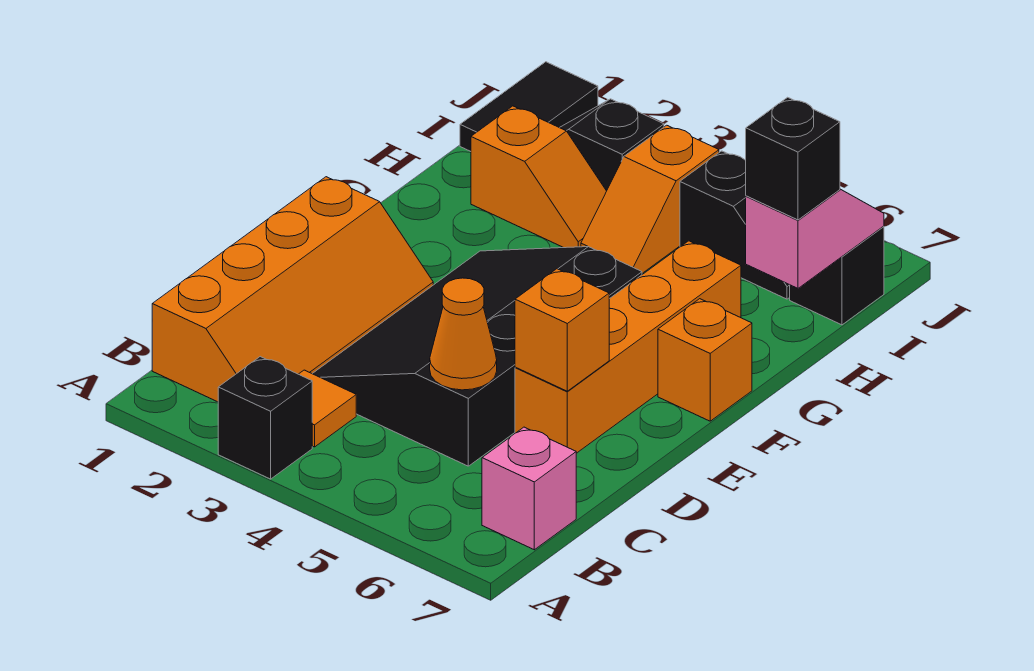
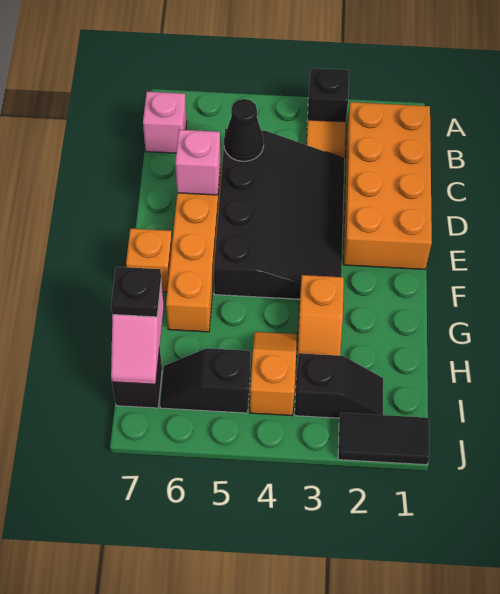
orange slope B1:E2 level 1 top 1 -> orange brick B1:E2 level 1
orange cone C5 level 2 -> black cone C5 level 2
orange brick D6 level 2 -> pink brick D6 level 2
orange slope H2:H3 level 1 top 2 -> orange slope G3:H3 level 1 top G
black brick H7 level 3 -> black plate H7 level 3
black tile I1:J1 level 1 -> black tile J1:J2 level 1

